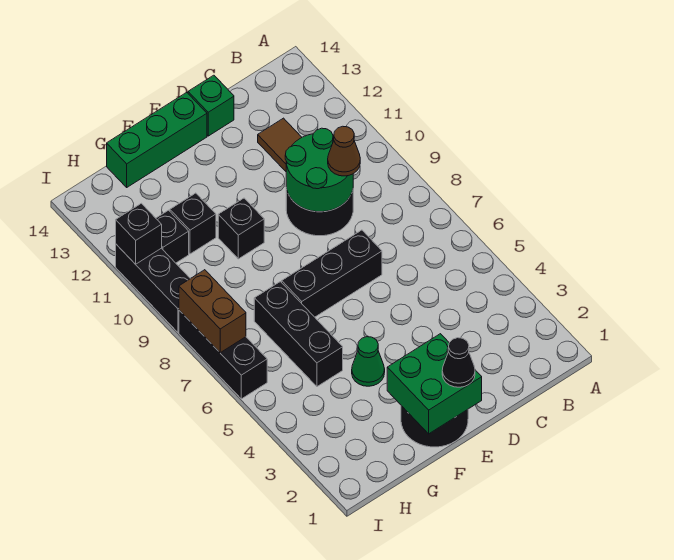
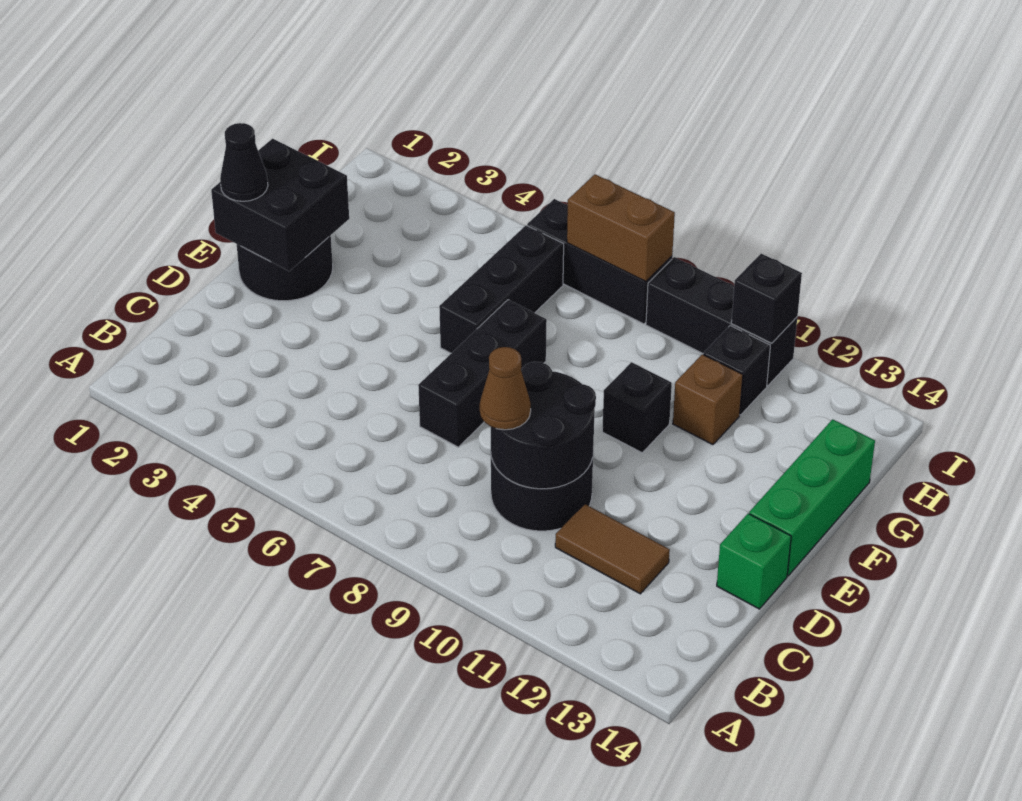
green round brick C9:D10 level 2 -> black round brick C9:D10 level 2
green brick E1:F2 level 2 -> black brick E1:F2 level 2
green cone F4 level 1 -> none
black brick G5:G7 level 1 -> black brick F6:H6 level 1
black brick G11 level 1 -> brown brick G11 level 1

